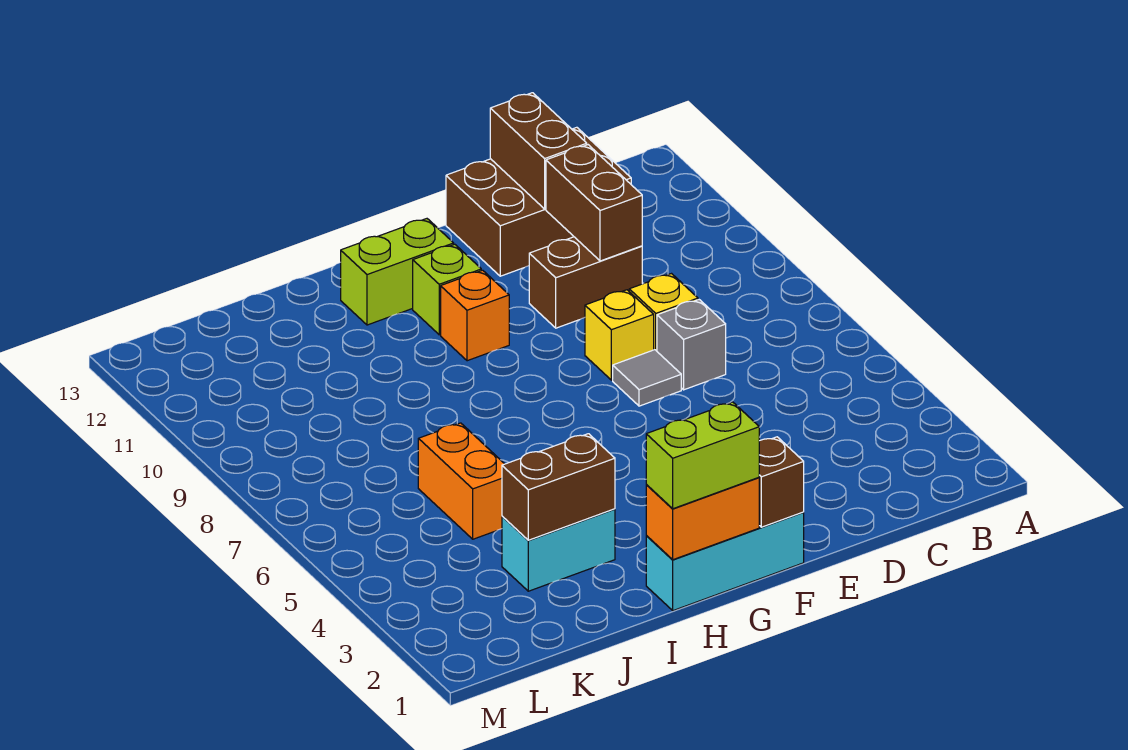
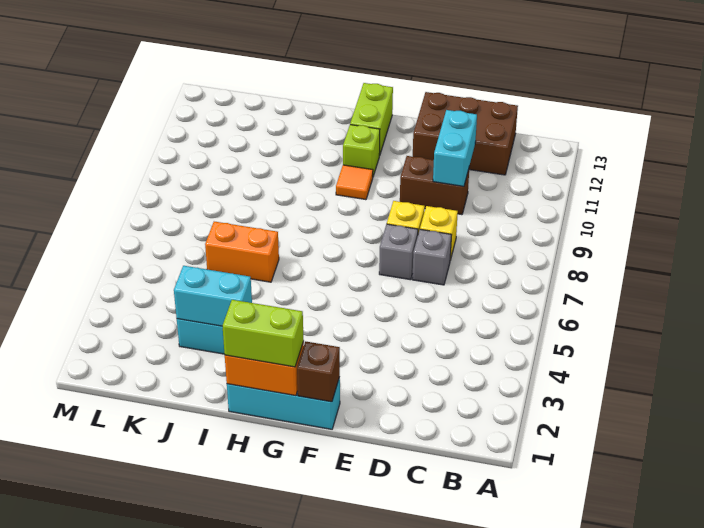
brown brick D10:D11 level 2 -> cyan brick D10:D11 level 2
brown brick D12:D13 level 2 -> none
grey tile E7 level 1 -> grey brick E7 level 1
orange brick G10 level 1 -> orange tile G10 level 1
lime brick G12:H12 level 1 -> lime brick G12:G13 level 1
brown brick I3:J3 level 2 -> cyan brick I3:J3 level 2
orange brick J5:J6 level 1 -> orange brick I6:J6 level 1

